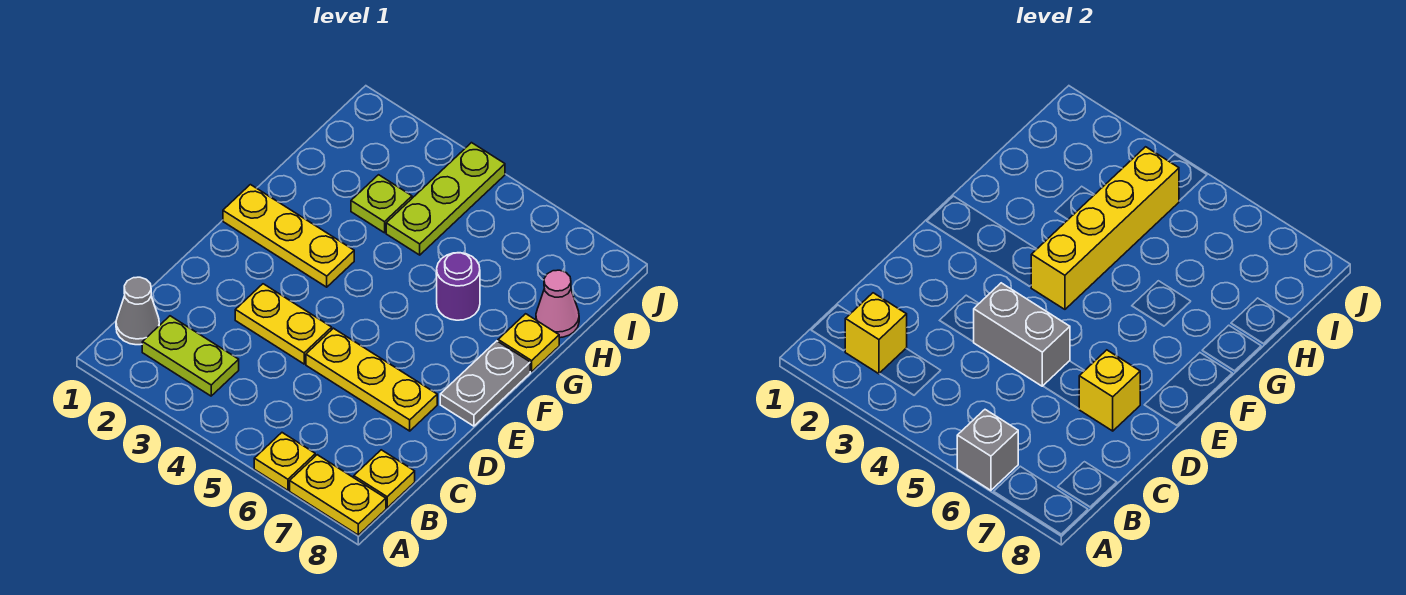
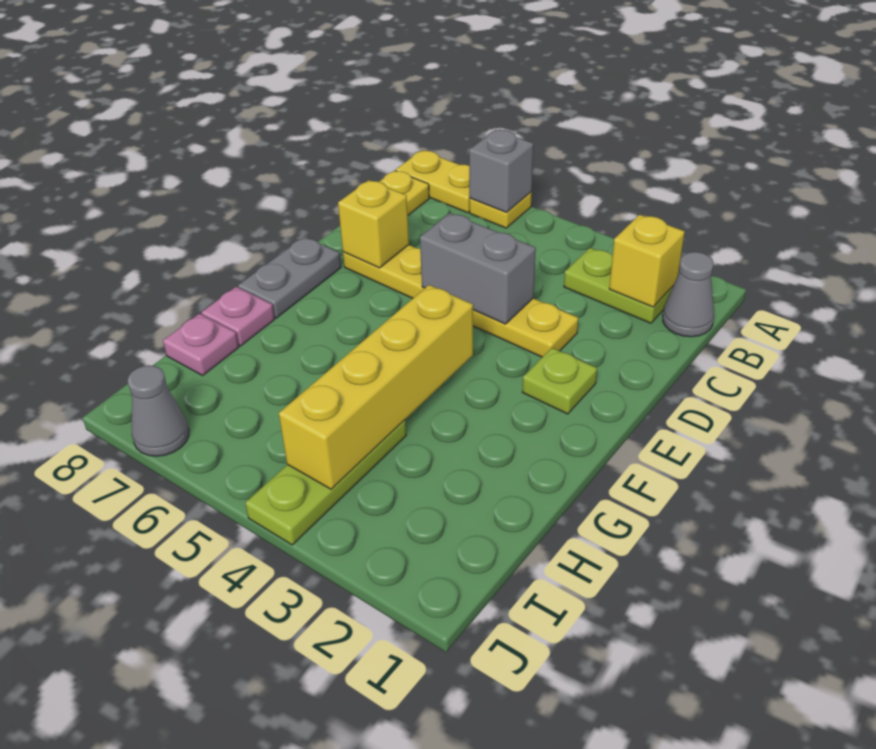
yellow plate F1:F3 level 1 -> none
purple round brick G6 level 1 -> none
yellow plate G8 level 1 -> pink plate G8 level 1
lime plate H3 level 1 -> lime plate E2 level 1
pink cone H8 level 1 -> pink plate H8 level 1
none -> grey cone J7 level 1

